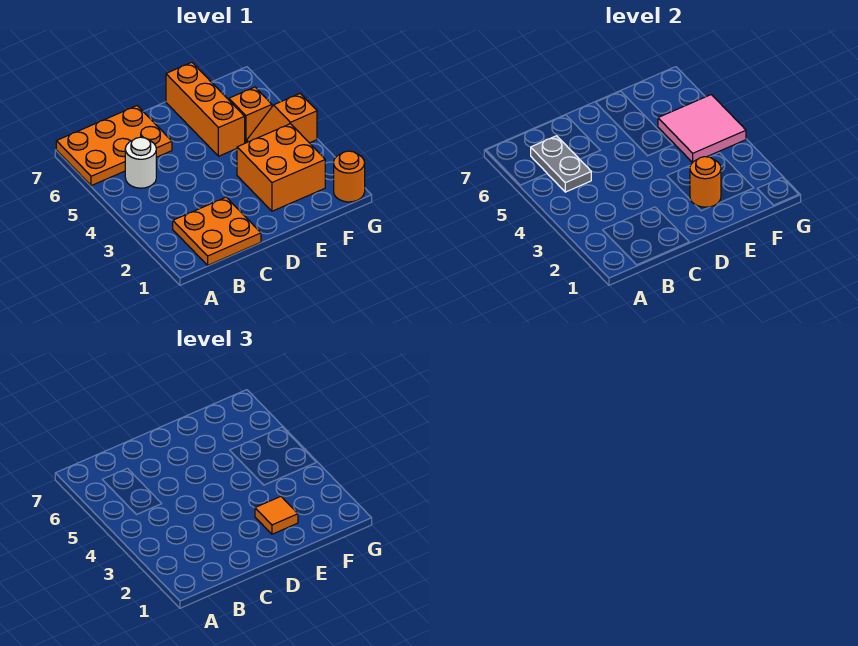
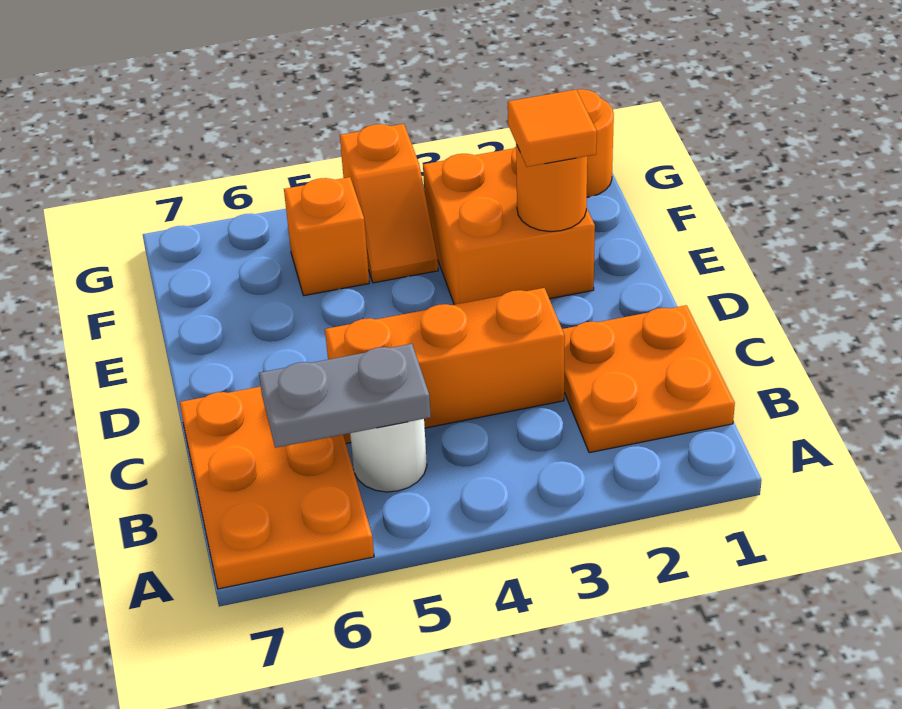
orange brick E5:E7 level 1 -> orange brick C3:C5 level 1
pink tile F4:G5 level 2 -> none

